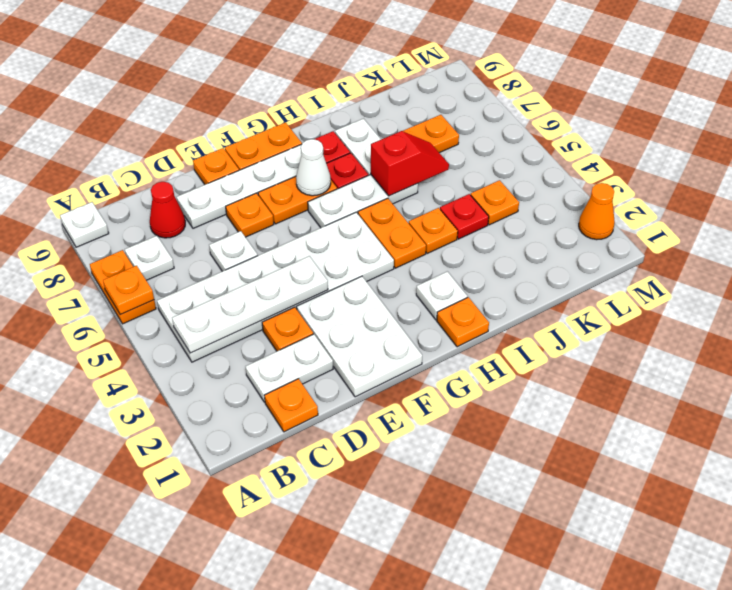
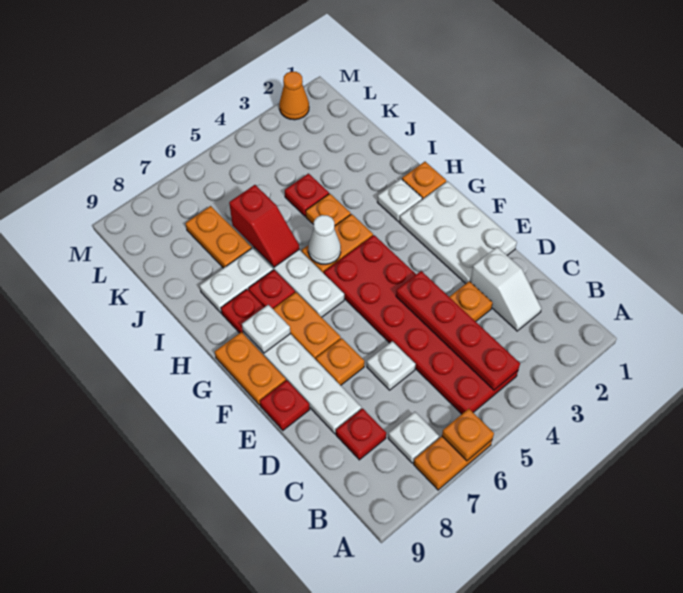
white plate A9 level 1 -> white plate G8 level 2
white plate B4:G5 level 1 -> red plate B4:G5 level 1
white plate B4:E4 level 2 -> red plate B4:E4 level 2
orange plate C1 level 1 -> none
white plate C2:D2 level 1 -> white slope C2:D2 level 1 top D
red cone C8 level 1 -> red plate C8 level 1
white plate E1:F3 level 1 -> white plate E1:G2 level 1
orange plate E9 level 1 -> red plate E9 level 1
white cone G7 level 2 -> white cone H5 level 2
red slope I6:J6 level 2 top I -> red slope I6:J6 level 2 top J
orange plate K4 level 1 -> none

